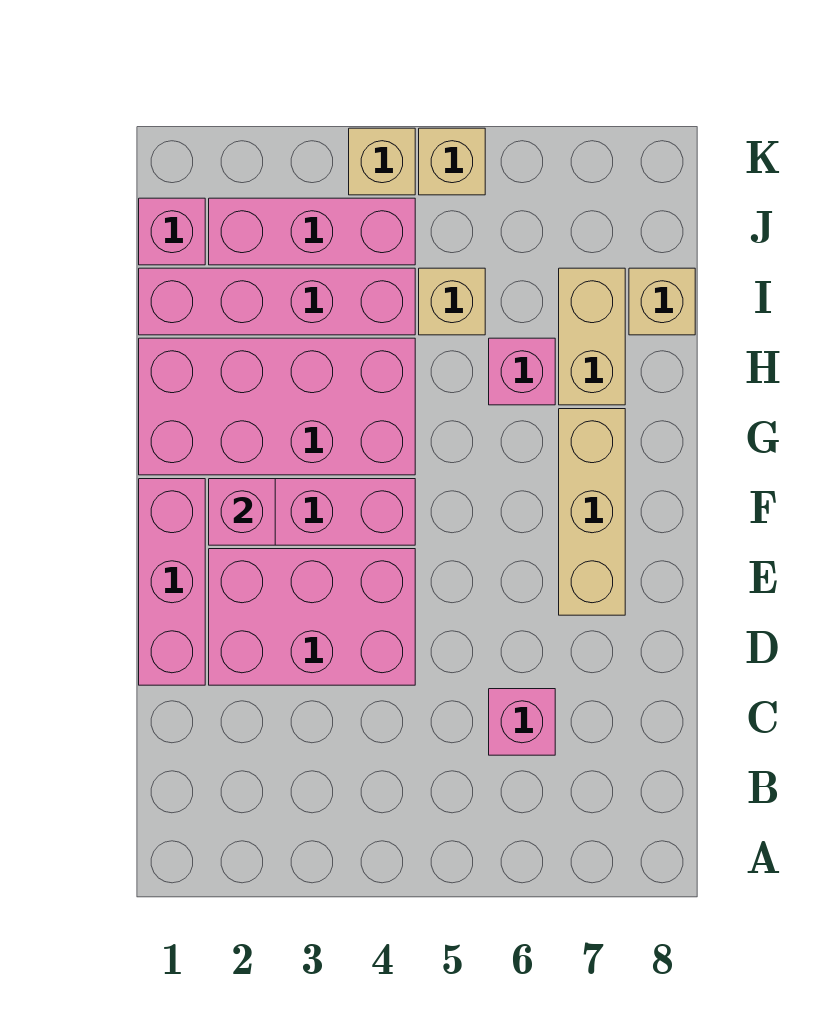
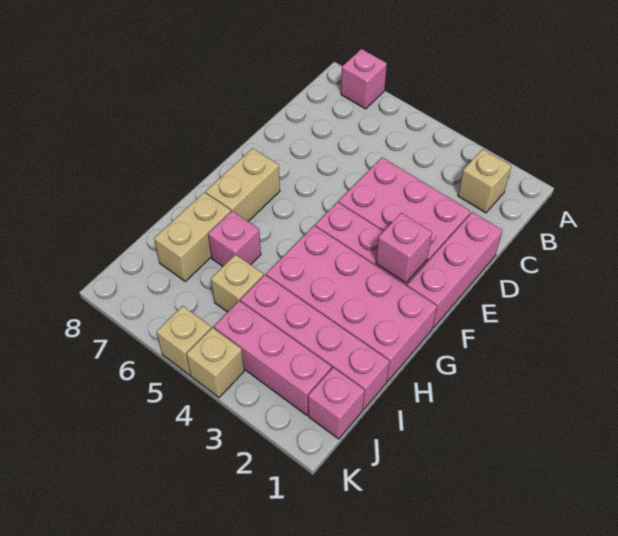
pink brick C6 level 1 -> pink brick A7 level 1
tan brick E7:G7 level 1 -> tan brick F7:G7 level 1
tan brick I8 level 1 -> tan brick B2 level 1

